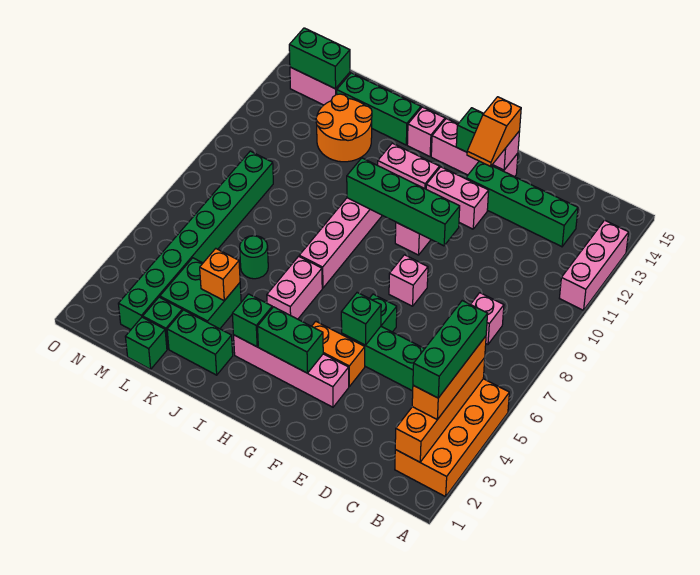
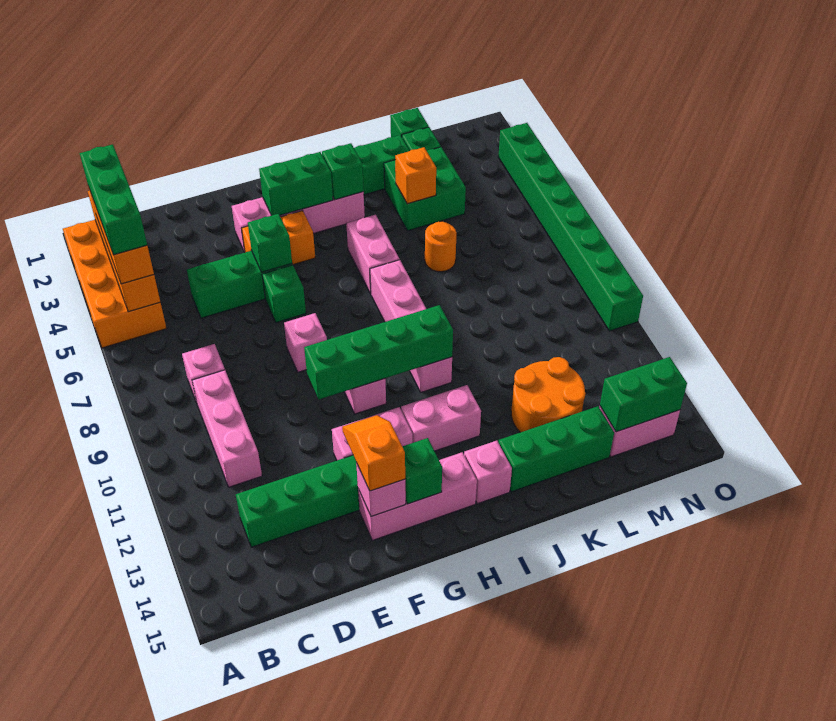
pink brick A11:A13 level 1 -> pink brick C9:C11 level 1
green round brick K6 level 1 -> orange round brick K6 level 1
green brick M2:M9 level 1 -> green brick O3:O10 level 1

